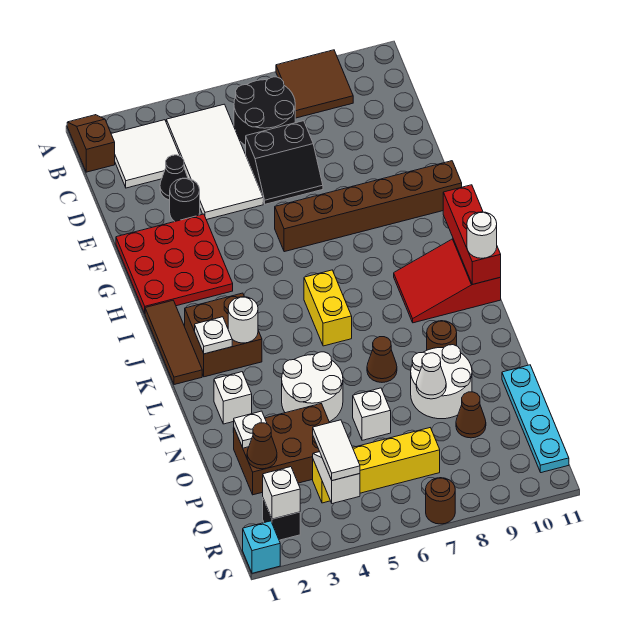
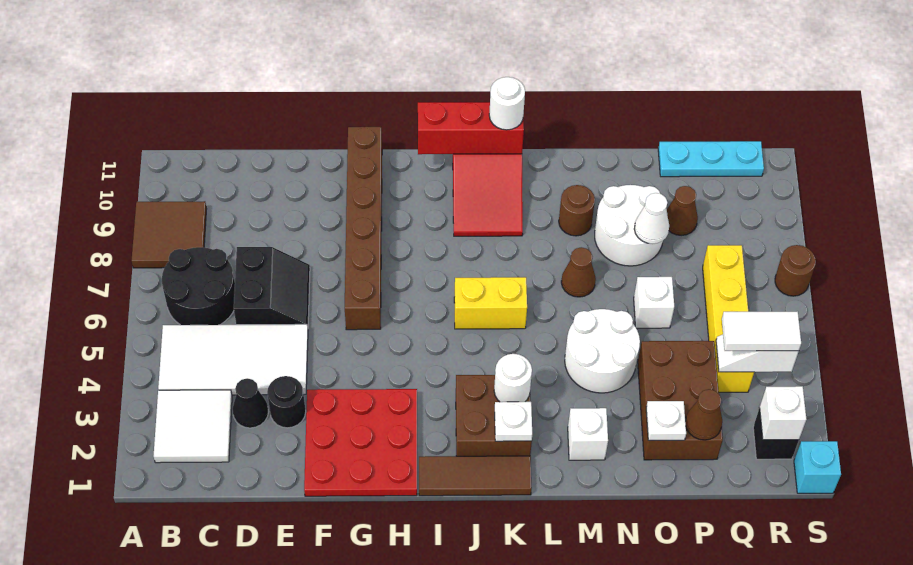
brown slope A1:B1 level 1 top B -> none
cyan plate O11:R11 level 1 -> cyan plate P11:R11 level 1

